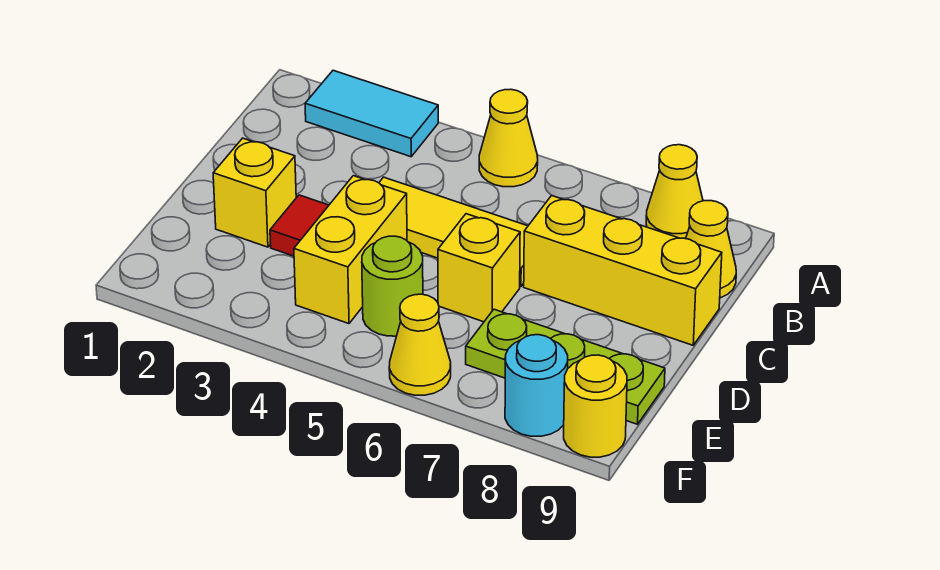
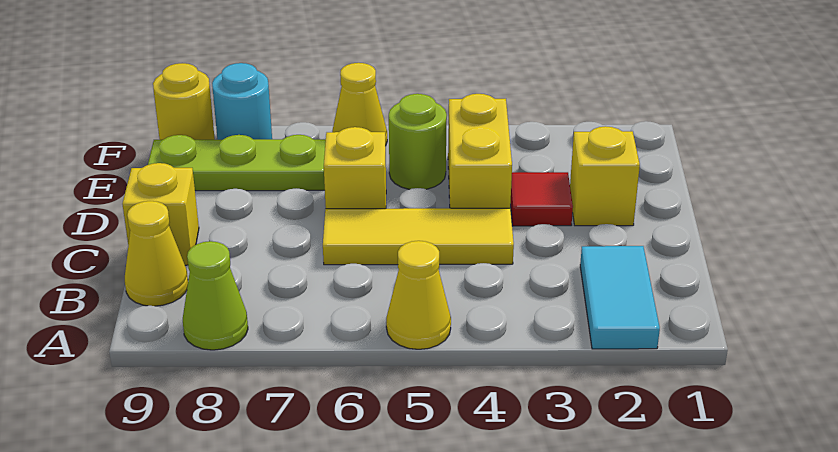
cyan tile A2:A3 level 1 -> cyan tile A2:B2 level 1
yellow cone A8 level 1 -> lime cone A8 level 1
yellow brick C7:C9 level 1 -> yellow brick C9 level 1

